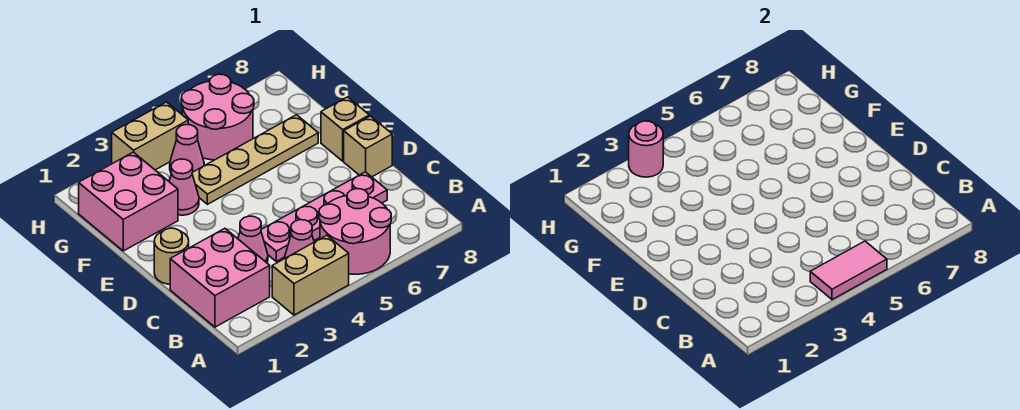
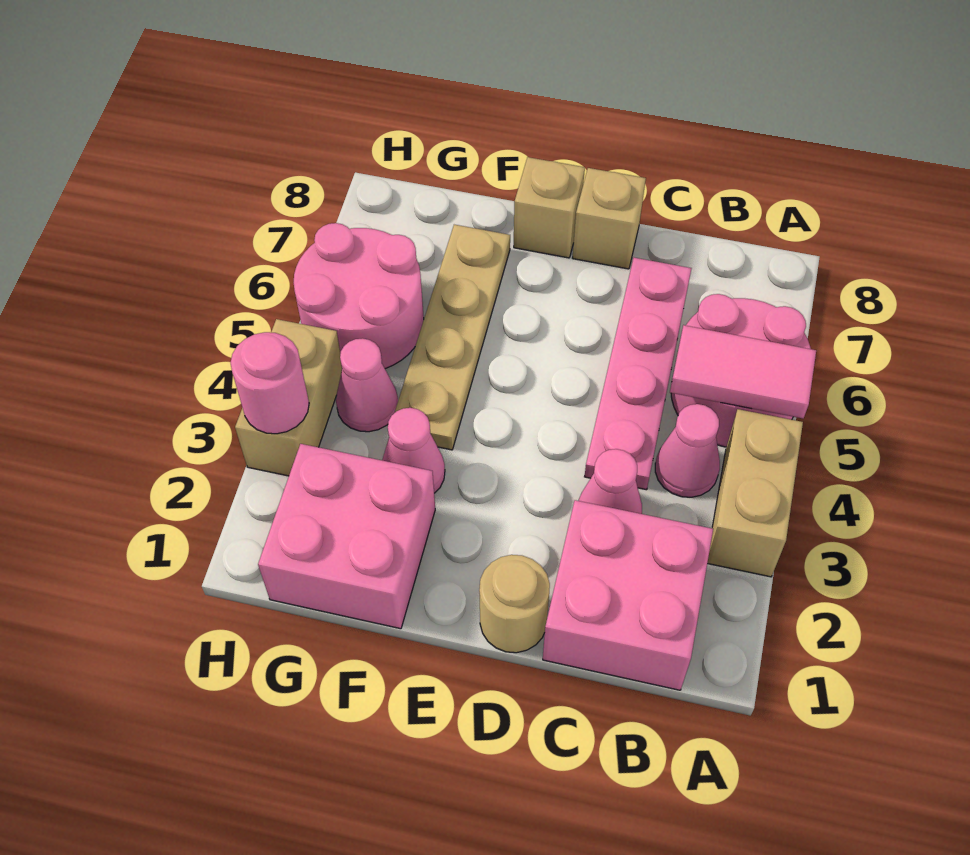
pink tile A4:A5 level 2 -> pink tile A5:B5 level 2

